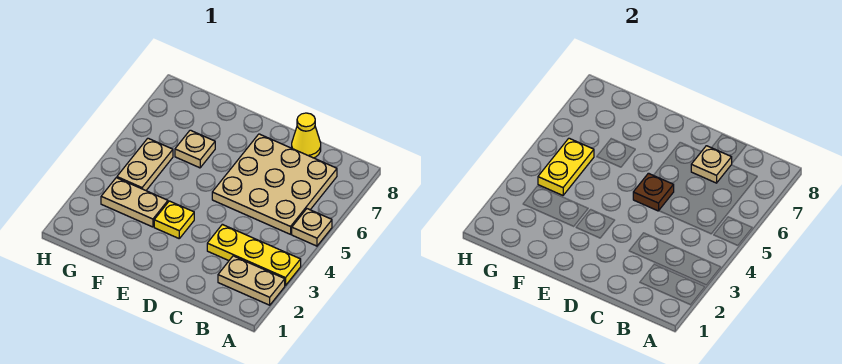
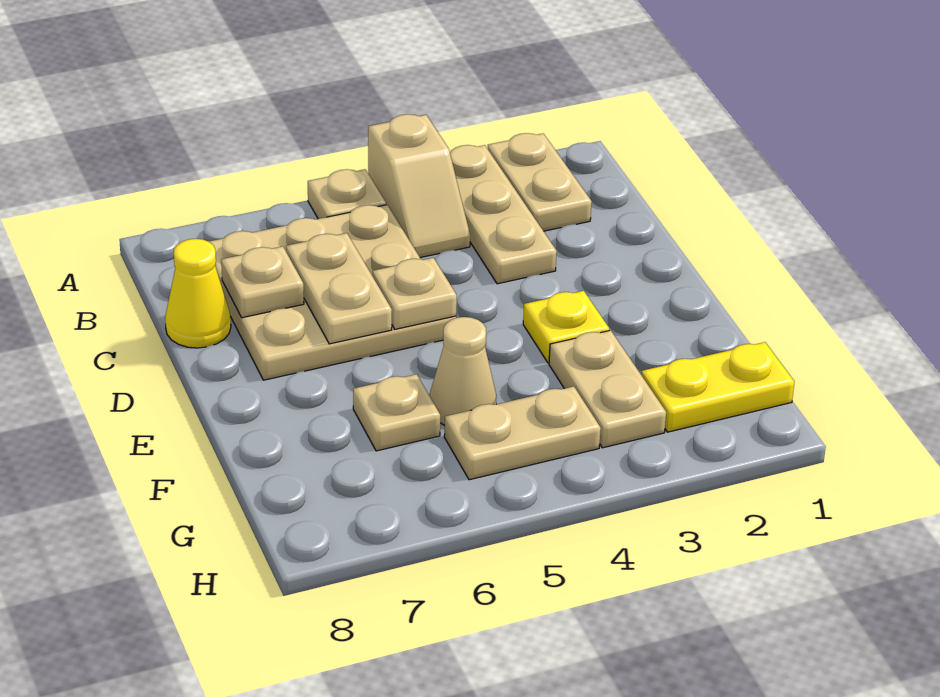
yellow plate A3:C3 level 1 -> tan plate A3:C3 level 1
none -> tan slope A4:B4 level 1 top A
none -> tan plate C6:D6 level 2
brown plate D5 level 2 -> tan plate D5 level 2
none -> tan cone F5 level 1
yellow plate G4:G5 level 2 -> yellow plate G1:G2 level 1

